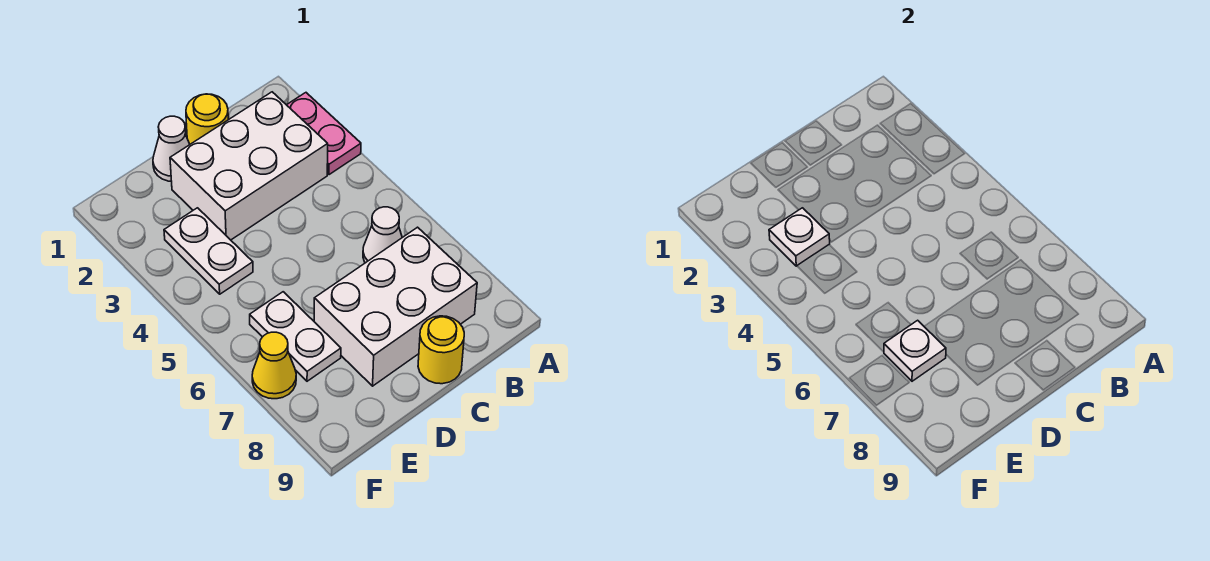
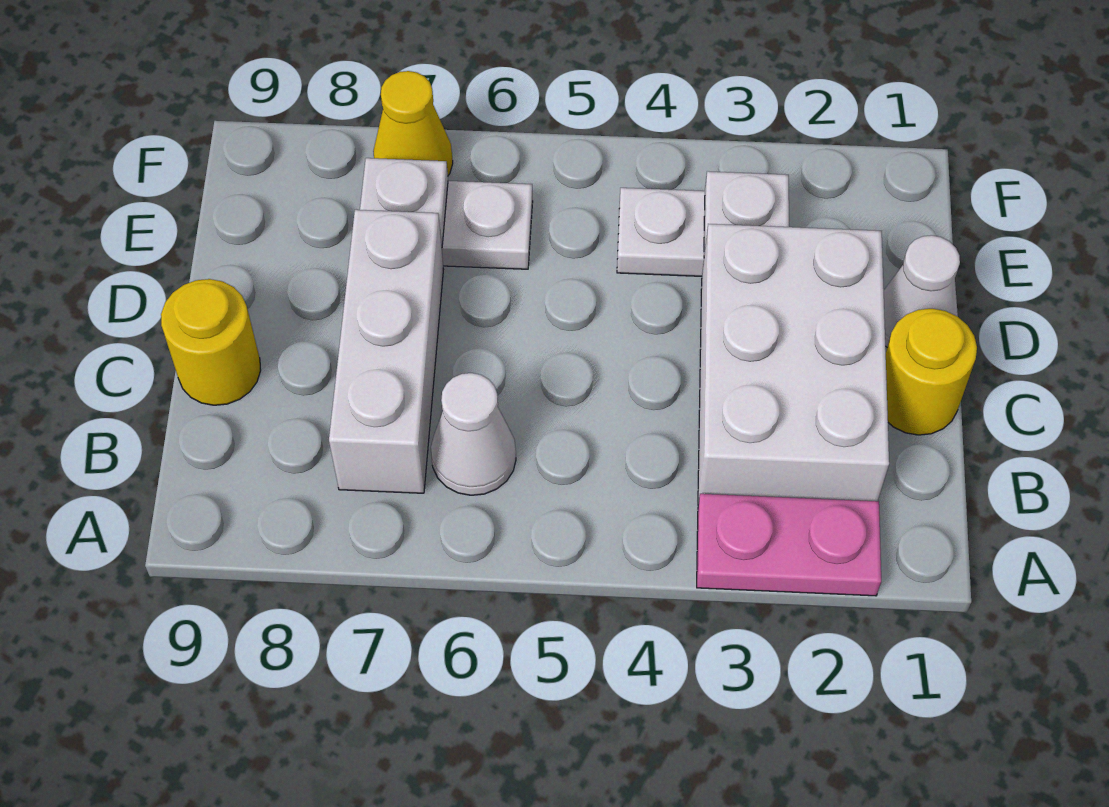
white brick B7:D8 level 1 -> white brick B7:D7 level 1

